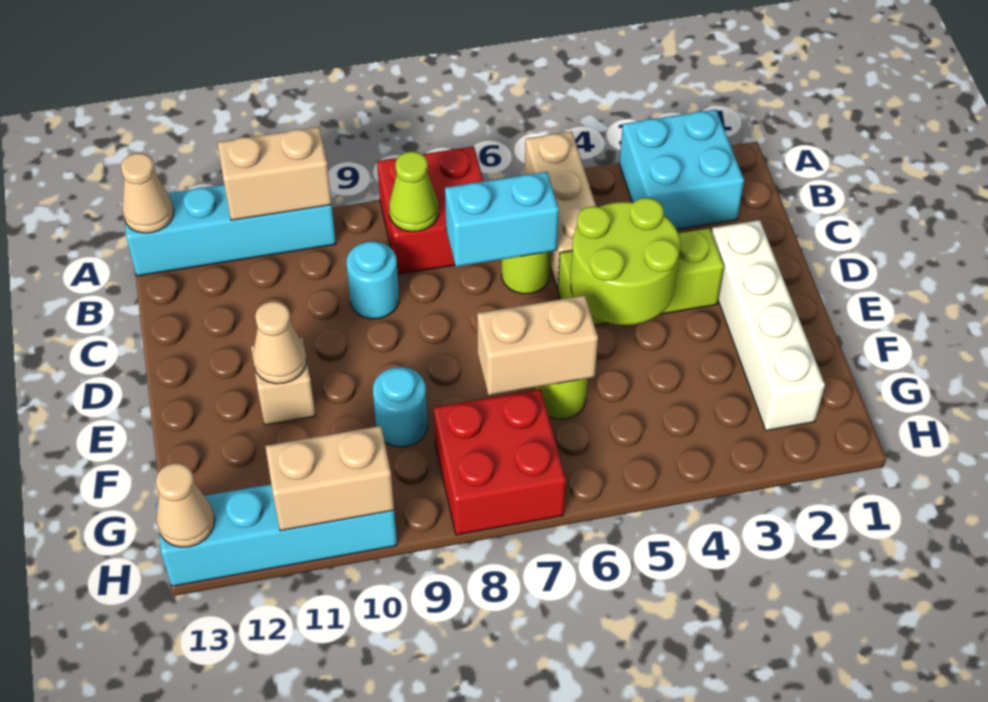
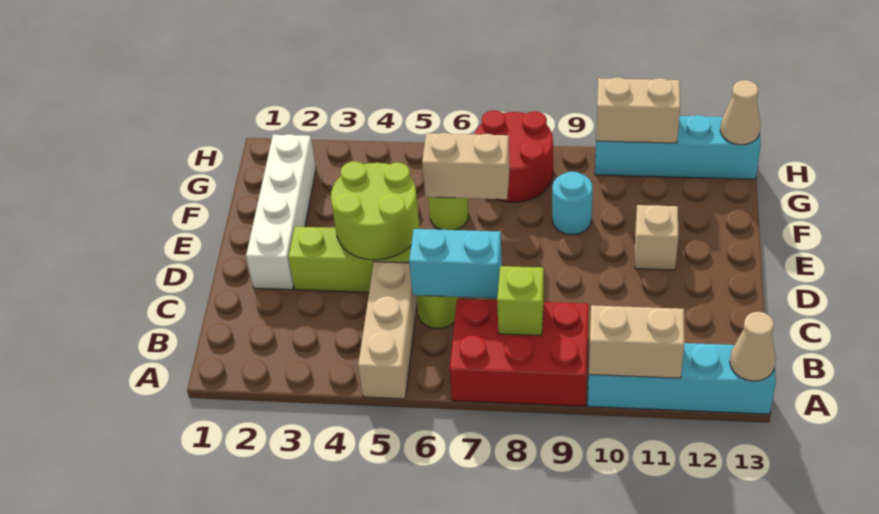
cyan brick A2:B3 level 1 -> none
red brick A7:B8 level 1 -> red brick A7:B9 level 1
lime cone B8 level 2 -> lime brick B8 level 2
cyan round brick C9 level 1 -> none
tan cone E11 level 2 -> none
red brick G7:H8 level 1 -> red round brick G7:H8 level 1

